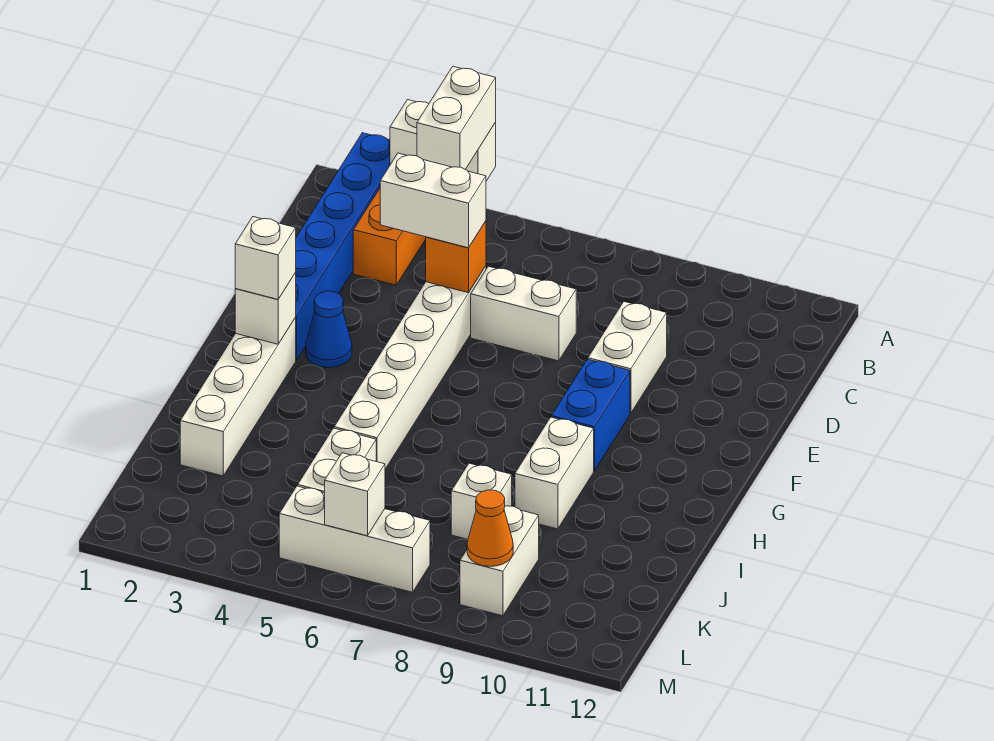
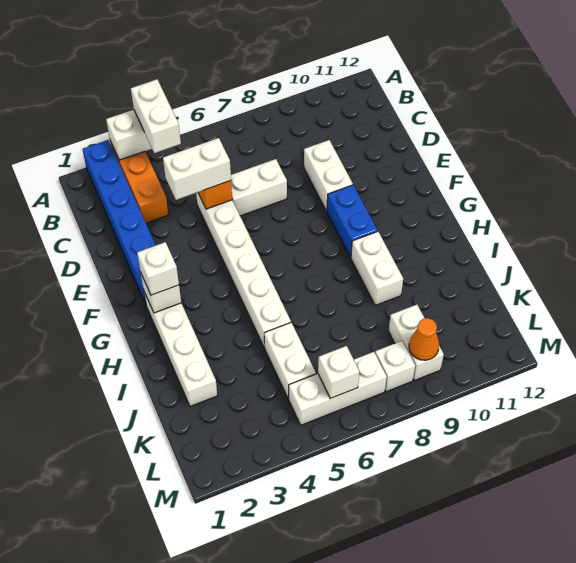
blue cone F3 level 1 -> none
white brick J8 level 1 -> white brick L8 level 1

